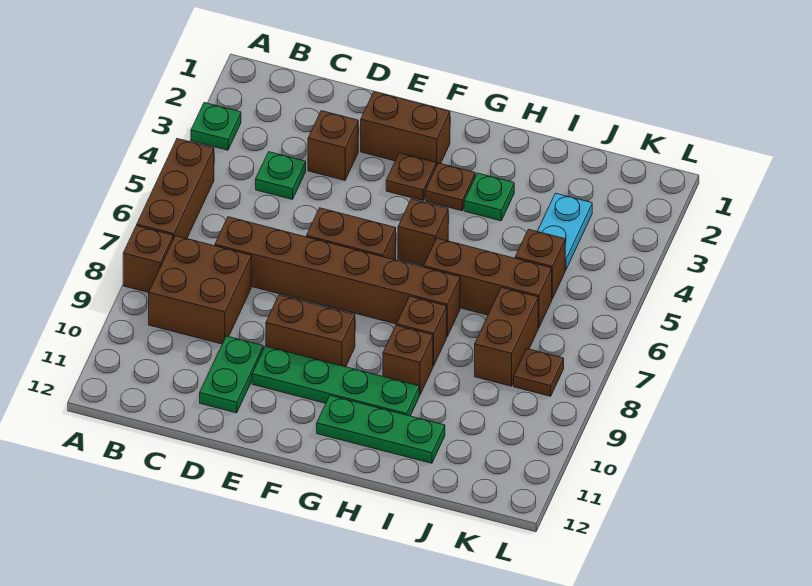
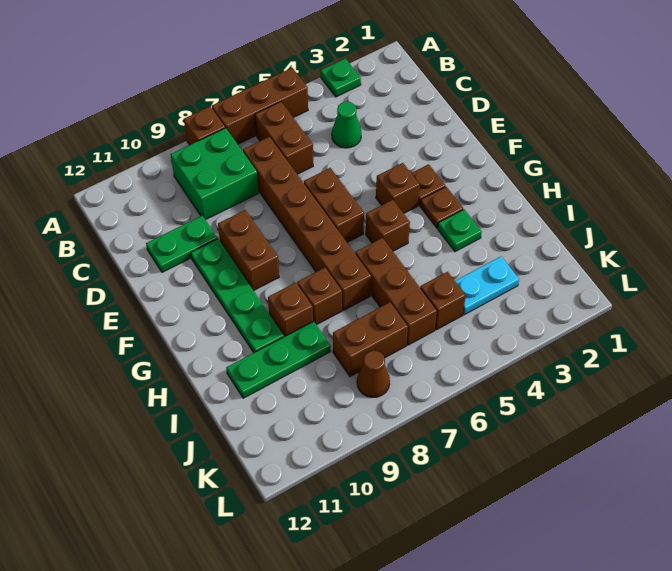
brown brick B8:C9 level 1 -> green brick B8:C9 level 1
green plate C4 level 1 -> green cone C4 level 1
brown brick D3 level 1 -> brown brick F4 level 1
brown brick E2:F2 level 1 -> brown brick B6:C6 level 1
green plate G11:I11 level 1 -> green plate I9:I11 level 1
brown plate K8 level 1 -> brown cone K8 level 1

